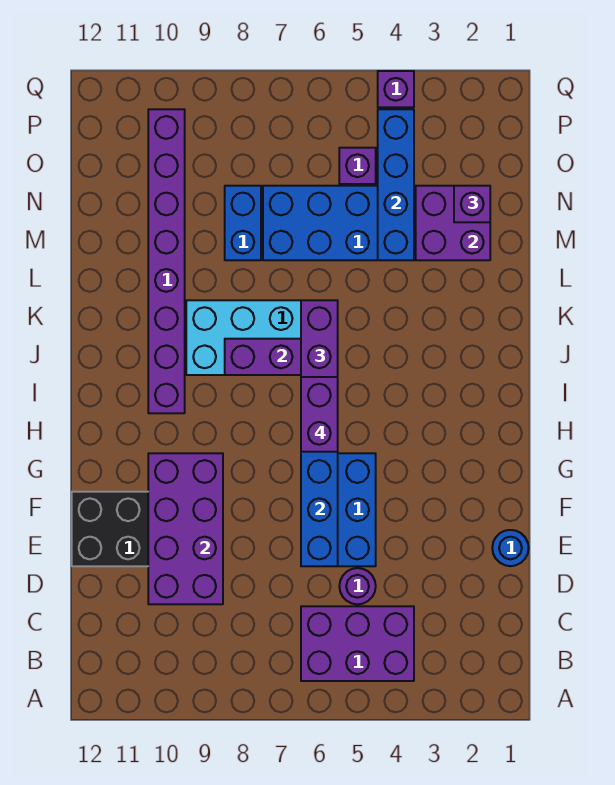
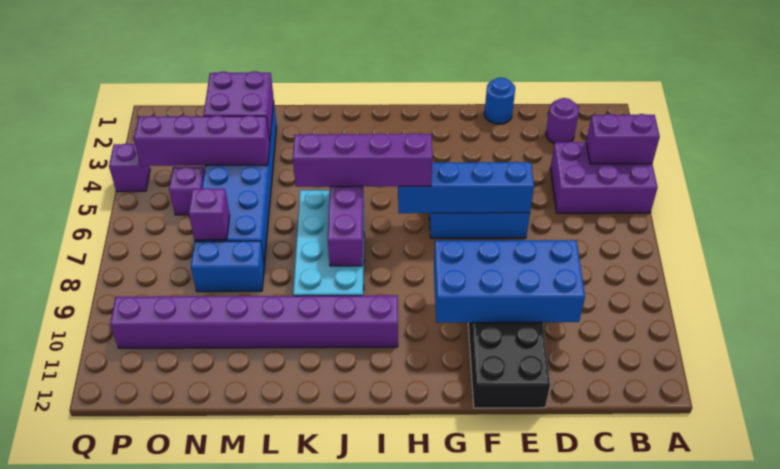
purple brick B4:C6 level 1 -> purple brick A4:C5 level 1
purple round brick D5 level 1 -> purple round brick C2 level 1
purple brick D9:G10 level 2 -> blue brick D9:G10 level 2
purple brick H6:I6 level 4 -> purple brick A4:B4 level 2
blue brick M4:P4 level 2 -> purple brick M4:P4 level 2
purple brick N2 level 3 -> purple brick N7 level 2

